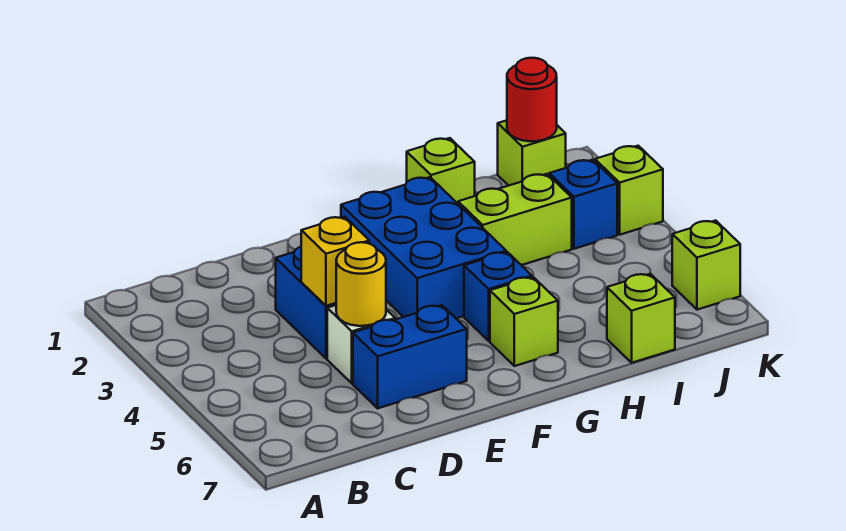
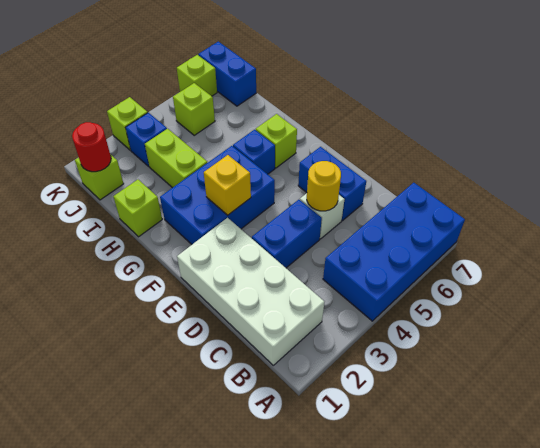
none -> blue brick A4:B7 level 1
none -> white brick B1:E2 level 1
yellow brick D4 level 2 -> yellow brick F3 level 2
lime brick I7 level 1 -> lime brick J5 level 1
none -> blue brick J7:K7 level 1

